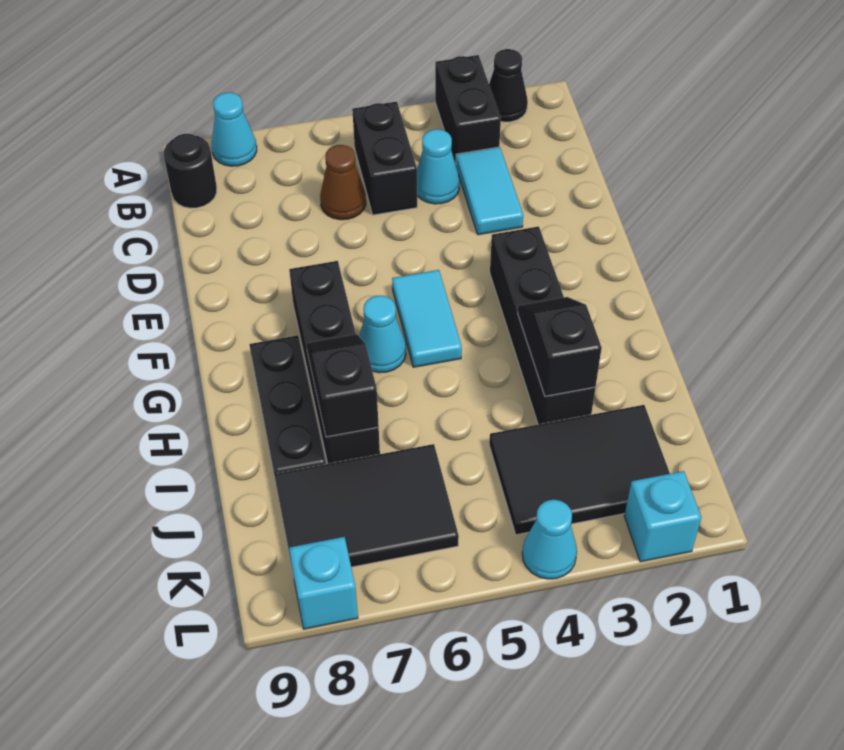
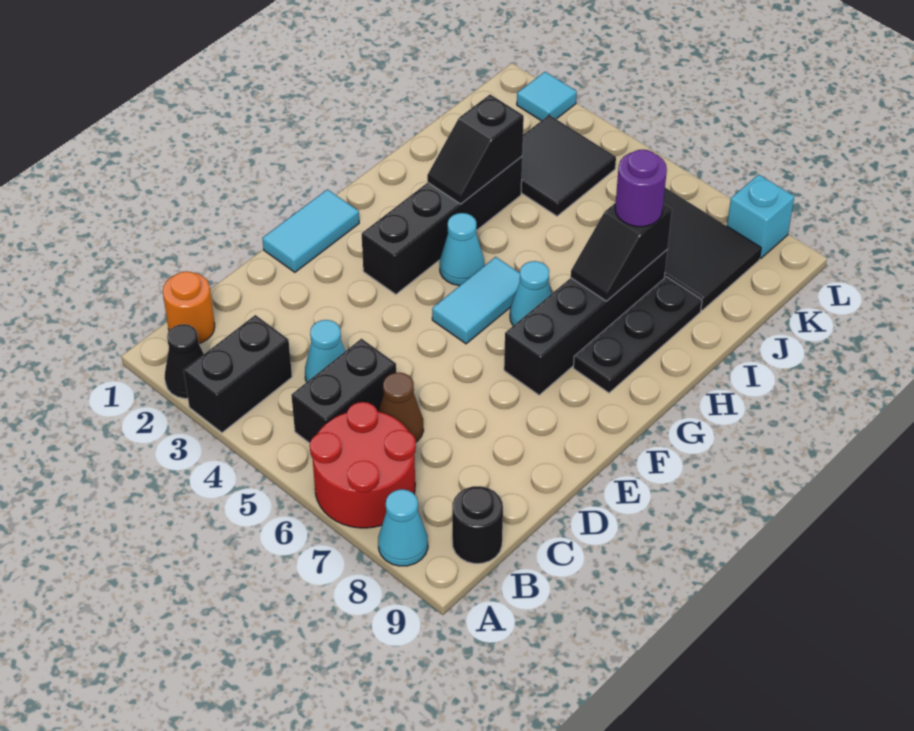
none -> red round brick A6:B7 level 1
none -> orange round brick B1 level 1
cyan tile C3:D3 level 1 -> cyan tile E1:F1 level 1
none -> purple round brick I7 level 3
black tile J2:K4 level 1 -> black tile J3:K4 level 1
cyan brick L2 level 1 -> cyan tile L2 level 1
cyan cone L4 level 1 -> cyan cone G4 level 1

